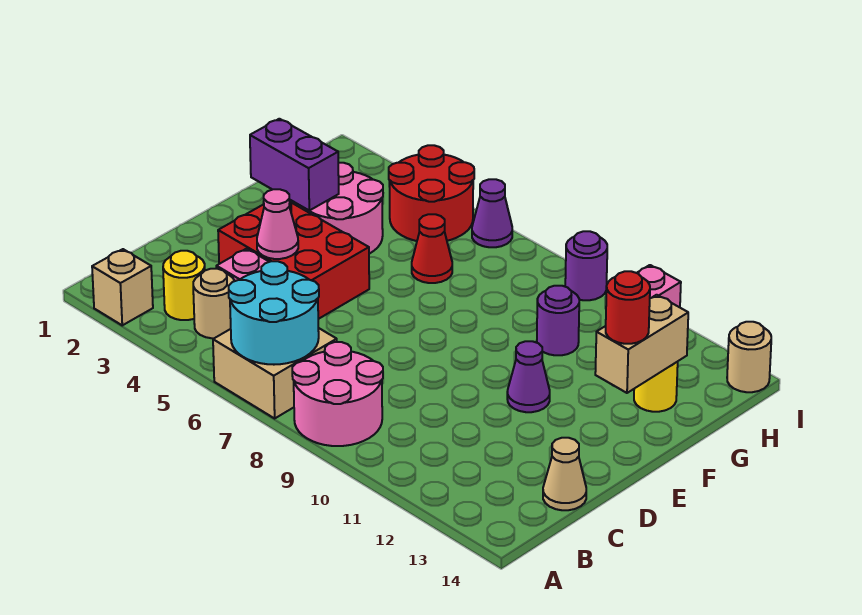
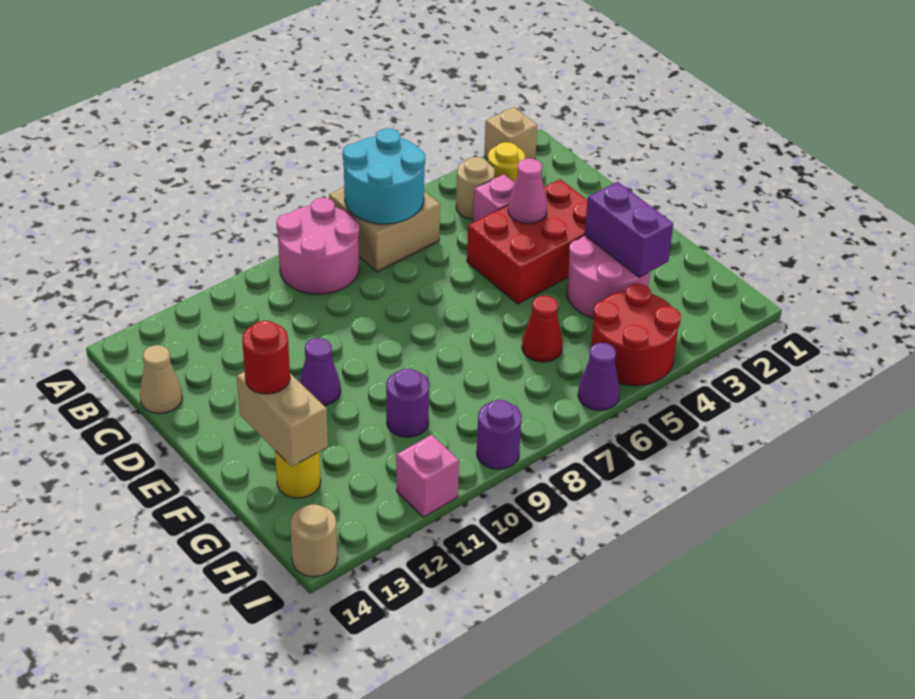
purple brick F2:F3 level 2 -> purple brick F3:G3 level 2

